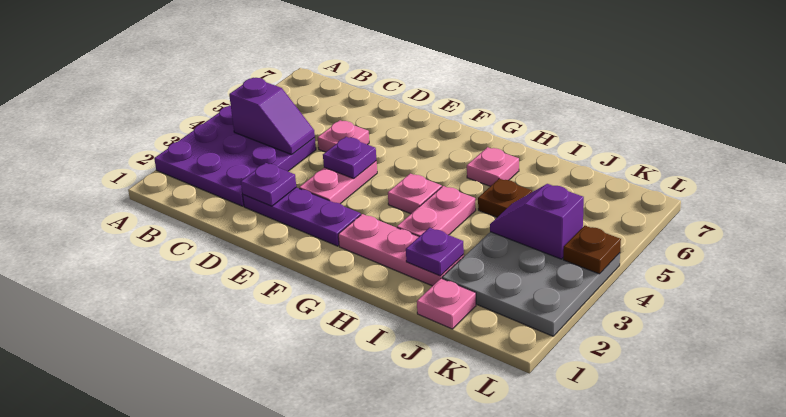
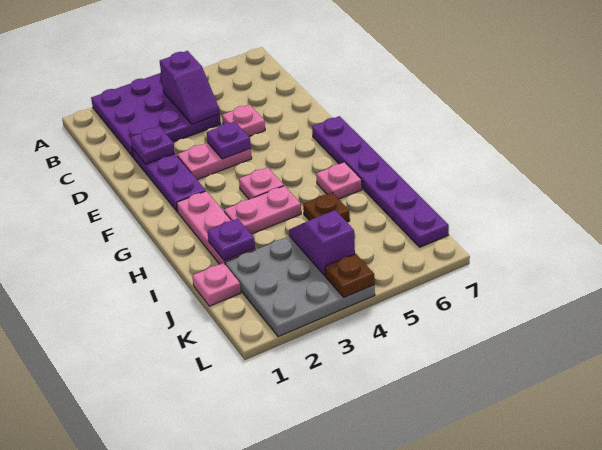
none -> purple plate F7:K7 level 1

